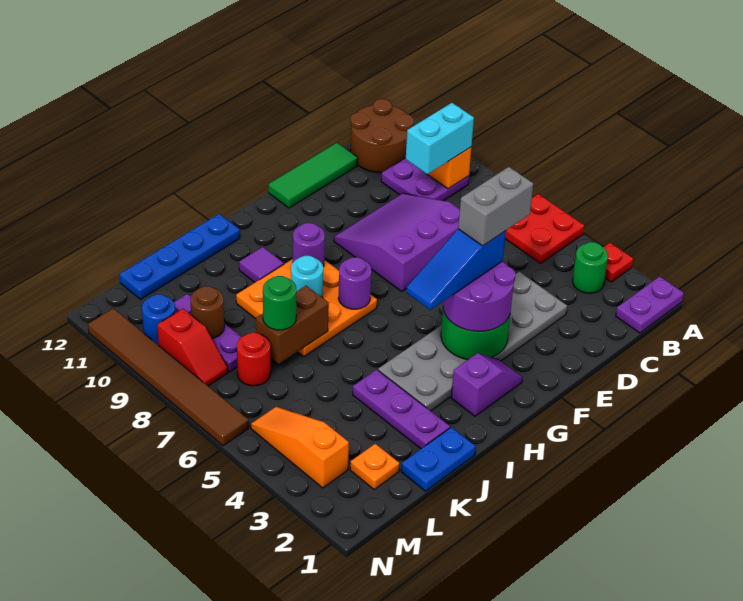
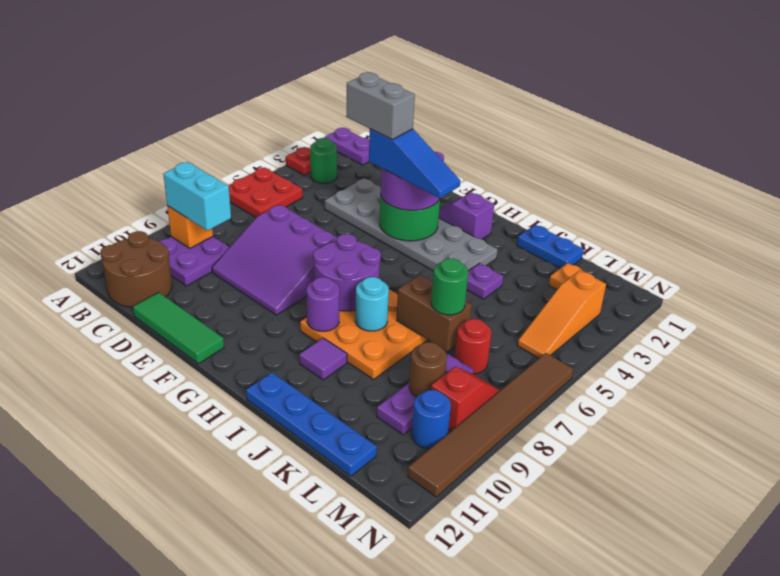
purple round brick H7 level 2 -> purple round brick G7:H8 level 2
purple plate J2:J4 level 1 -> purple plate J4 level 1

